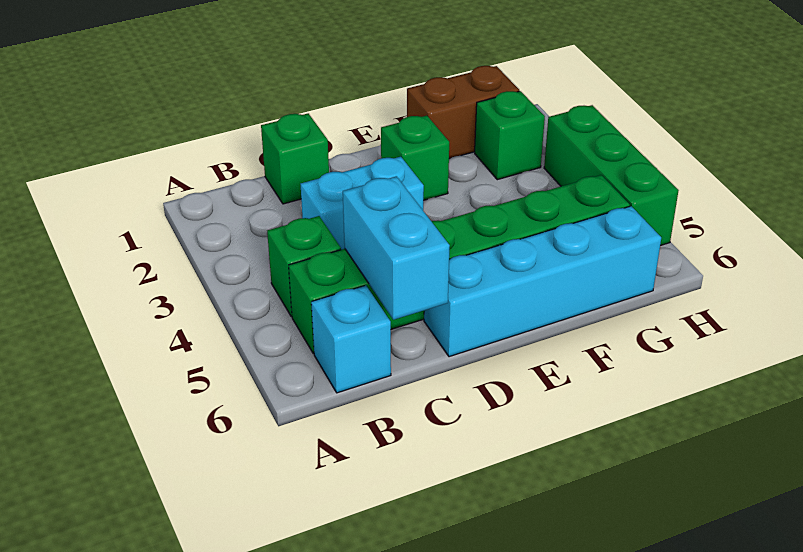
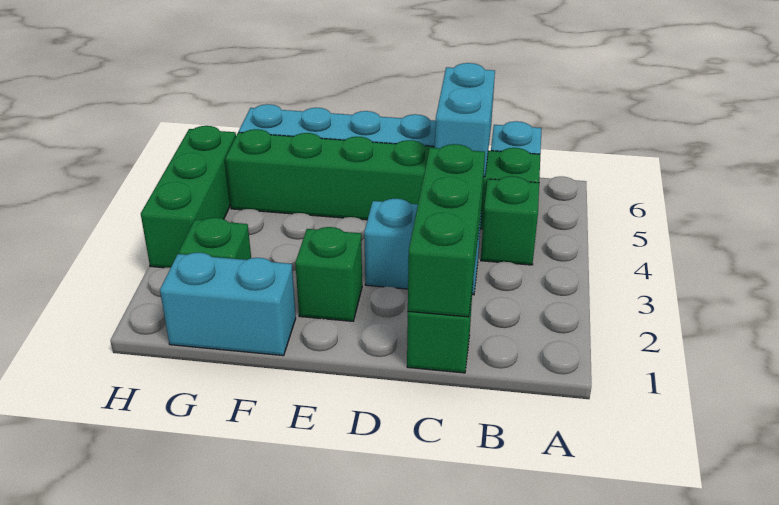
none -> green brick C1:C3 level 2
brown brick F1:G1 level 1 -> cyan brick F1:G1 level 1

